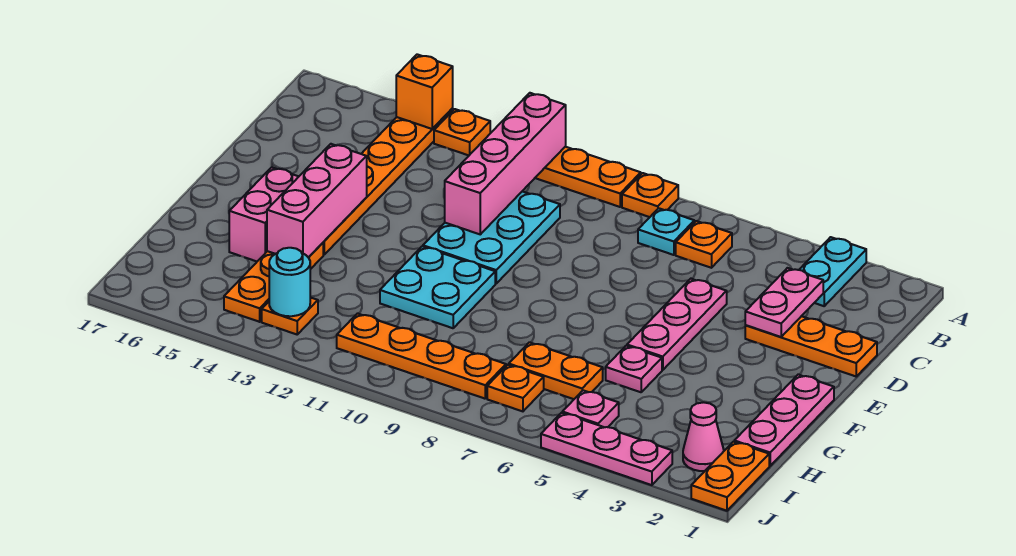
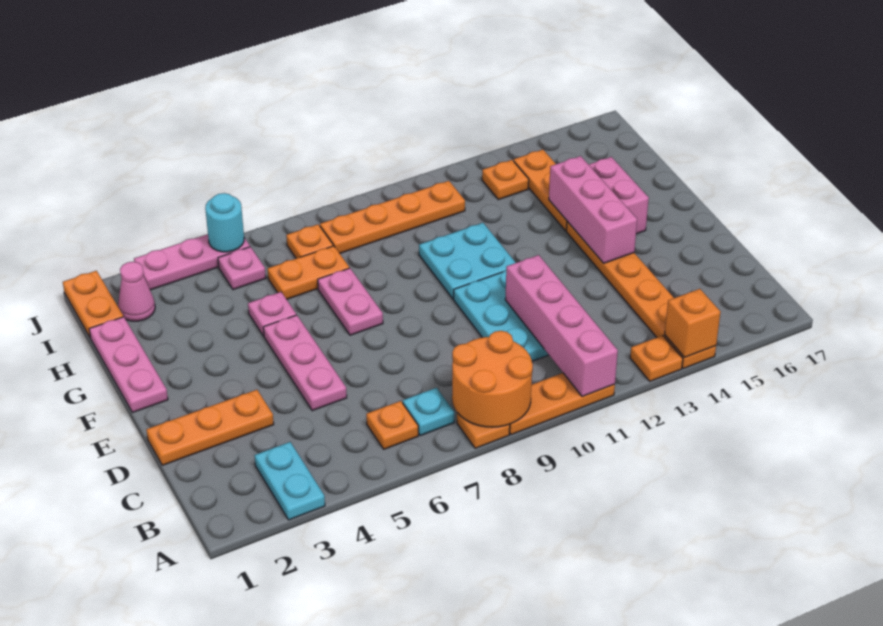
none -> orange round brick A8:B9 level 2
pink plate C3:D3 level 2 -> pink plate F7:G7 level 1
cyan round brick I13 level 2 -> cyan round brick J5 level 2

